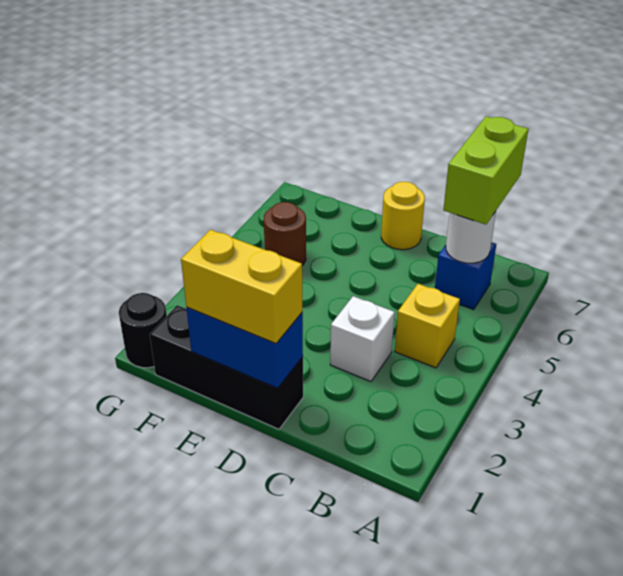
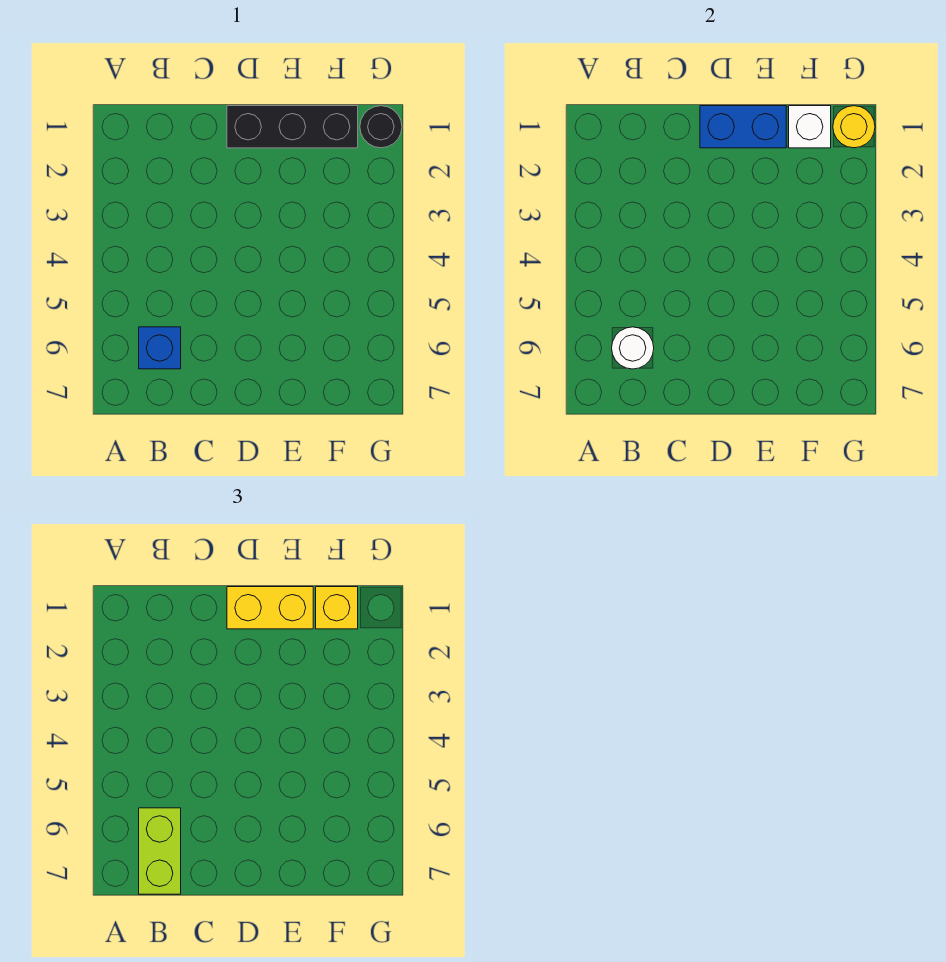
yellow brick B4 level 1 -> yellow brick F1 level 3
white brick C3 level 1 -> white brick F1 level 2
yellow round brick D7 level 1 -> yellow round brick G1 level 2
brown round brick F5 level 1 -> none

